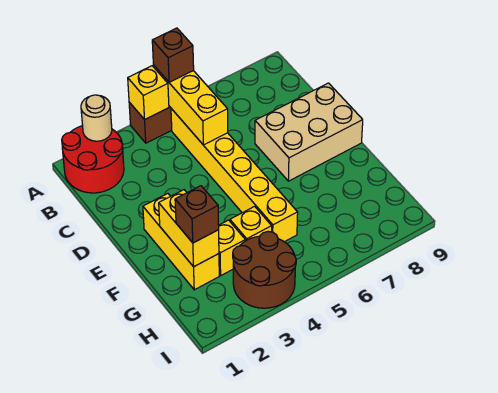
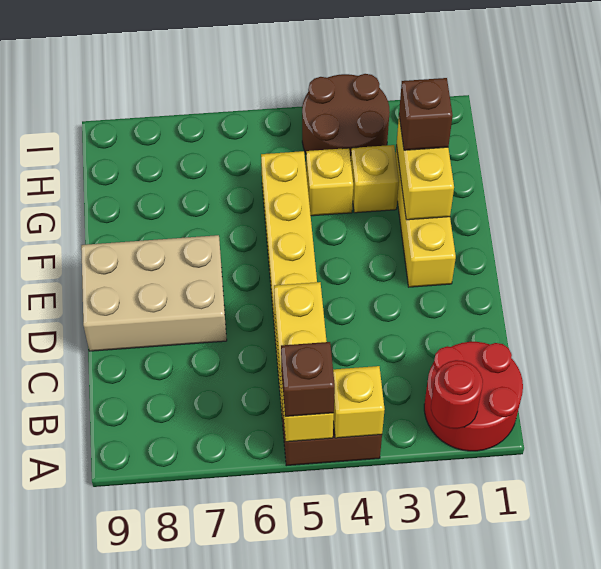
tan round brick A2 level 2 -> red round brick A2 level 2

